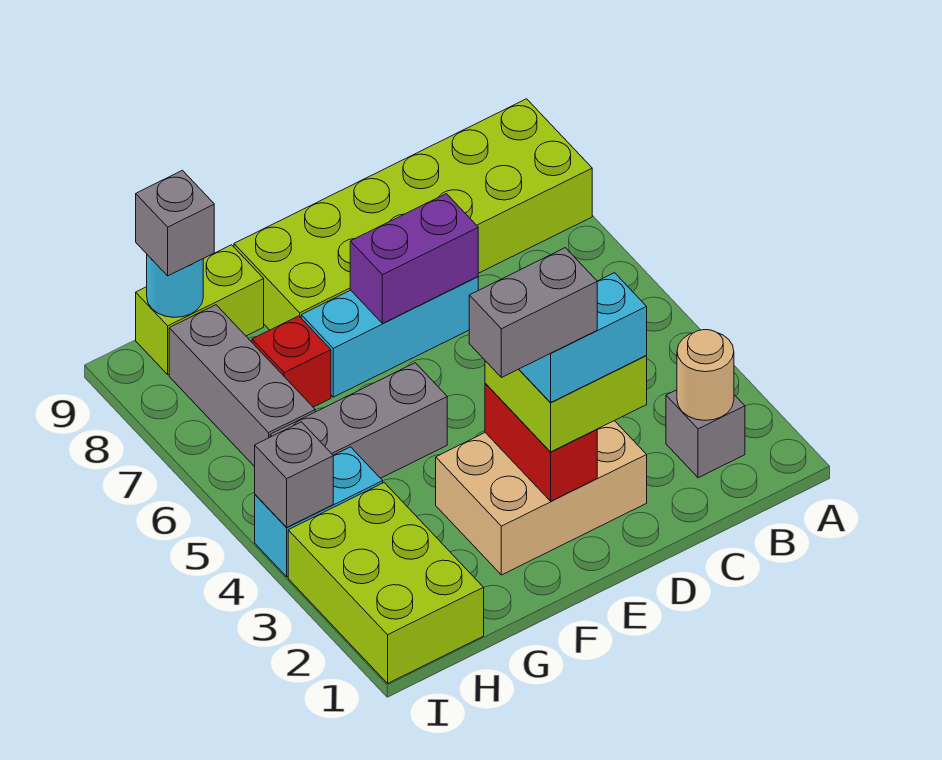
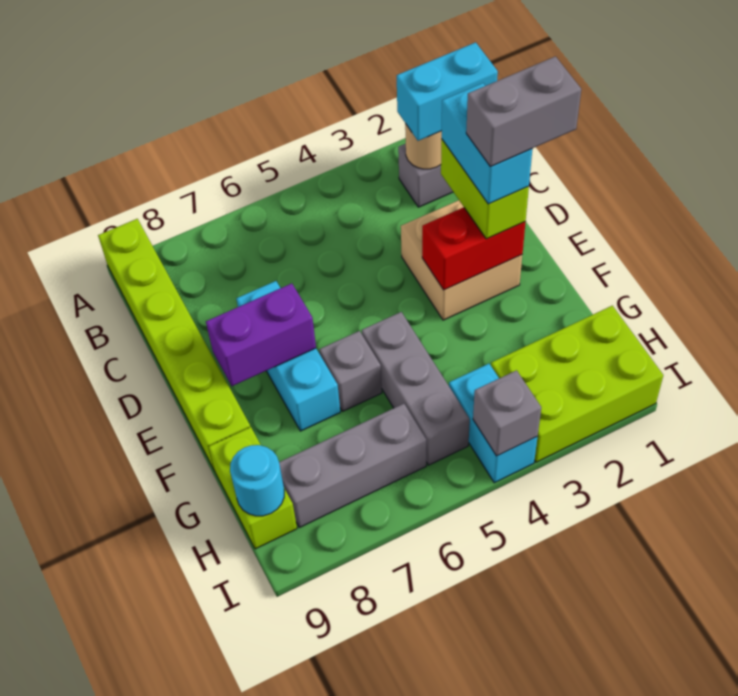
lime brick A8:F9 level 1 -> lime brick A9:F9 level 1
none -> cyan brick B1:B2 level 3
tan brick D2:F3 level 1 -> tan brick D2:E3 level 1
lime brick D2:E3 level 3 -> lime brick D2:E2 level 3
purple brick D7:E7 level 2 -> purple brick E7:E8 level 2
grey brick E2:F2 level 5 -> grey brick E1:E2 level 5
red brick G7 level 1 -> none
grey brick H9 level 3 -> grey brick F6 level 1

